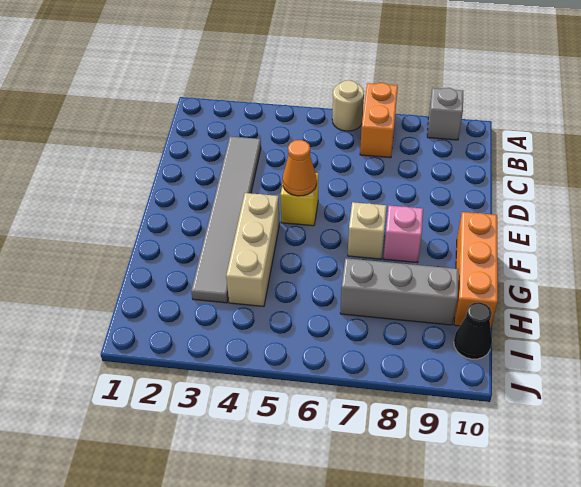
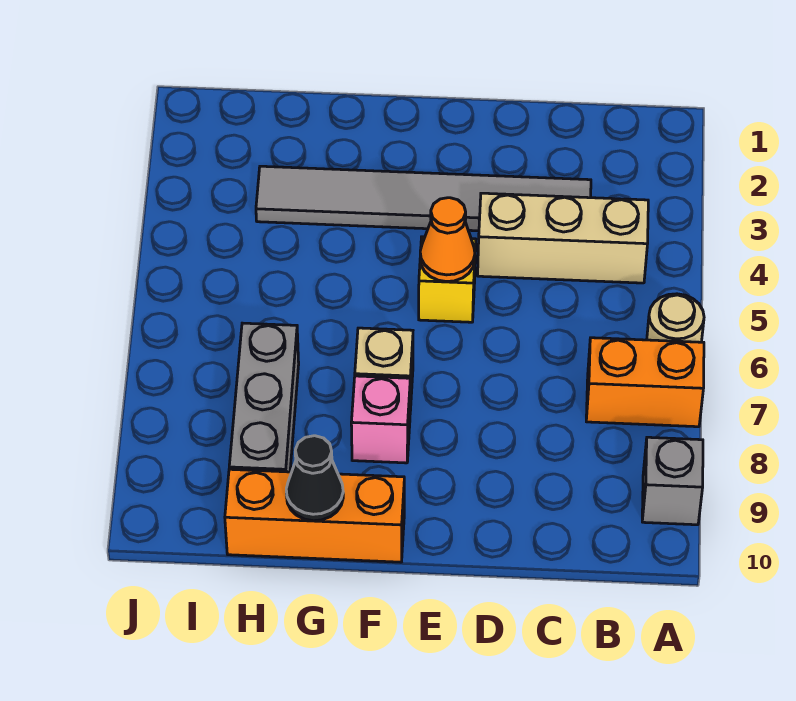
tan brick F4:H4 level 1 -> tan brick B4:D4 level 1
black cone I10 level 1 -> black cone G10 level 2

